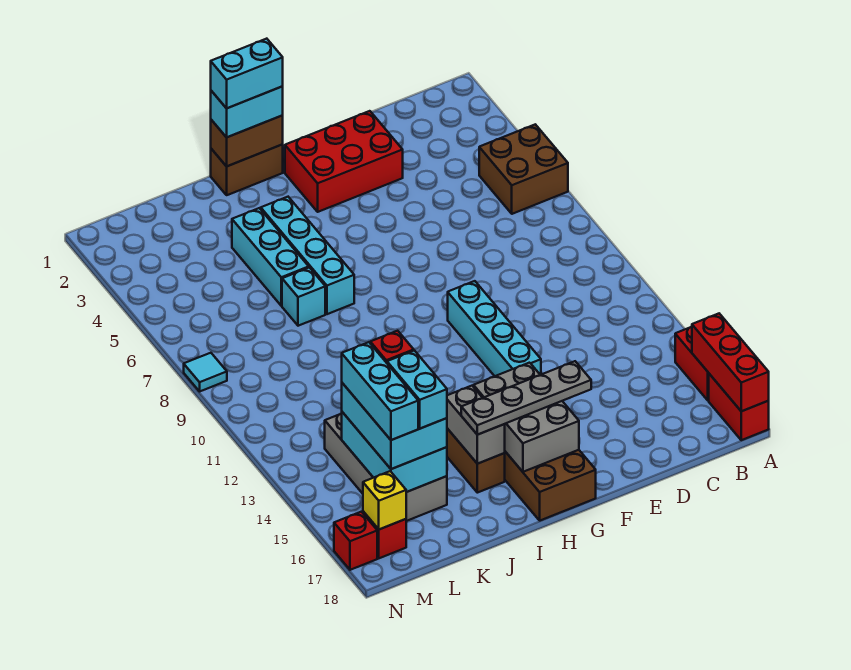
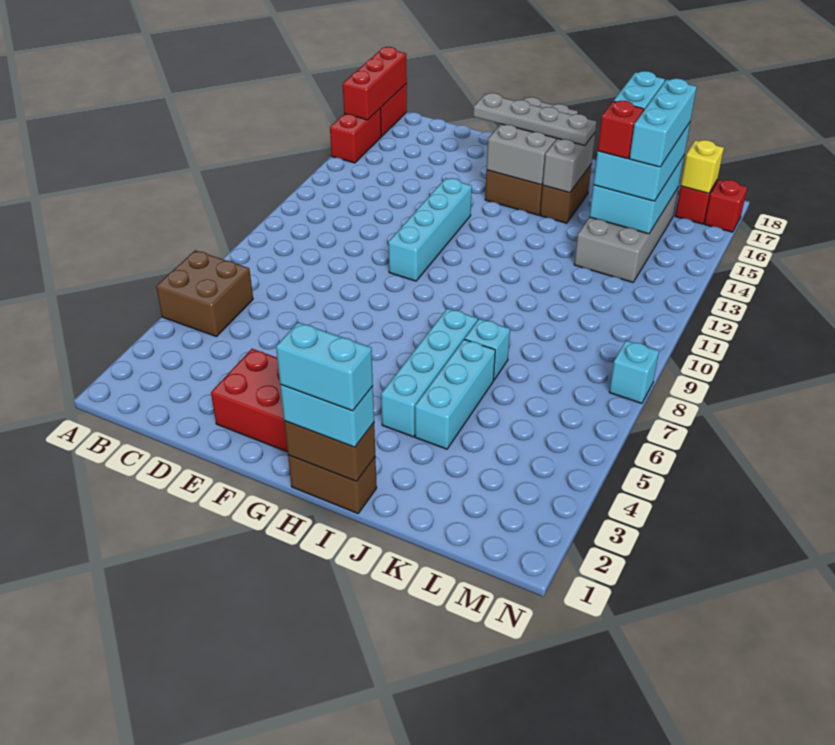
cyan tile N8 level 1 -> cyan brick N8 level 1

